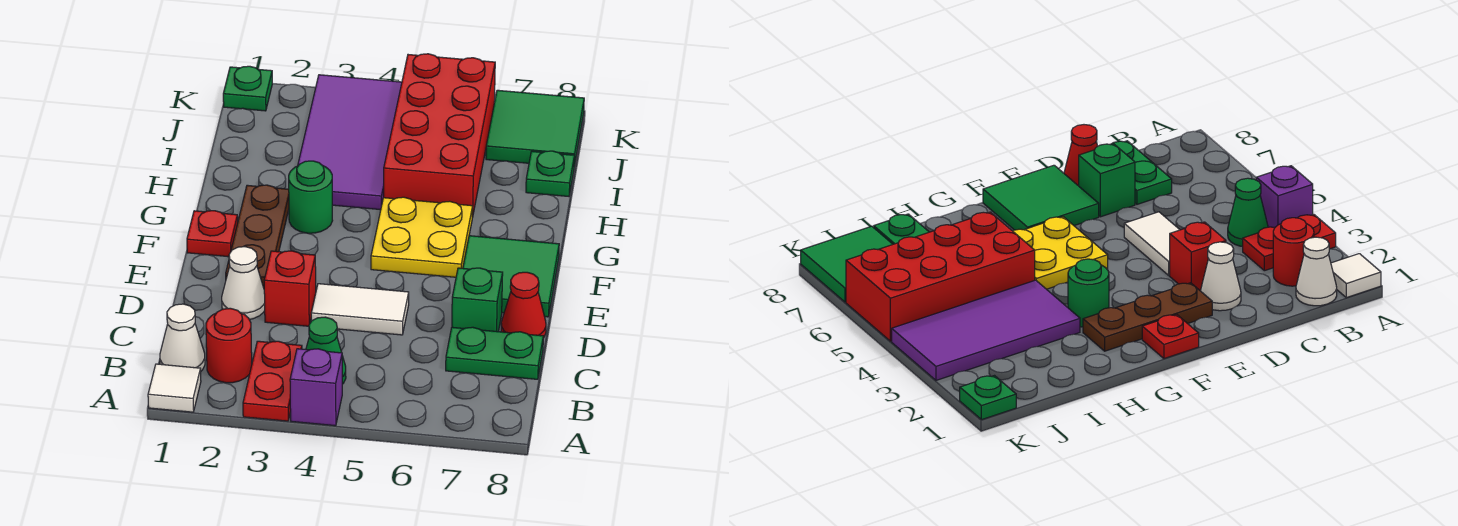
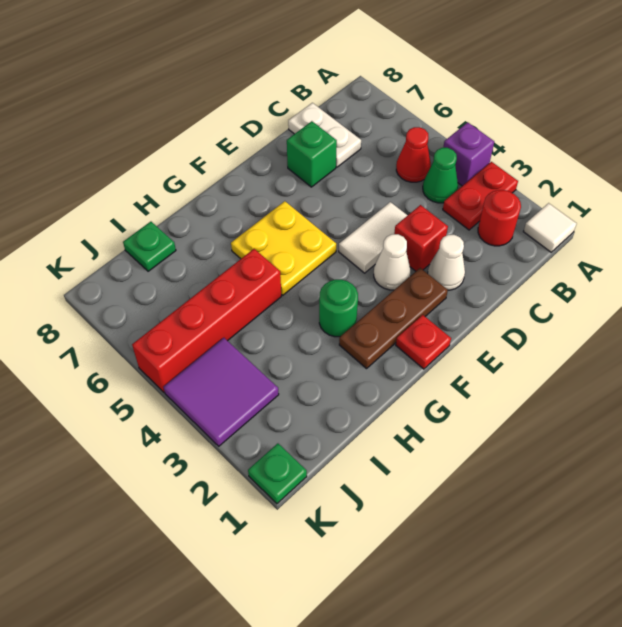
white cone B1 level 1 -> white cone E3 level 1
green plate C7:C8 level 1 -> white plate C7:C8 level 1
white tile D4:D5 level 1 -> white tile D4:E4 level 1
red cone D8 level 1 -> red cone B5 level 1
green tile E7:F8 level 1 -> none
purple tile H3:K4 level 1 -> purple tile J3:K4 level 1
red brick H5:K6 level 1 -> red brick H5:K5 level 1
green tile J7:K8 level 1 -> none

